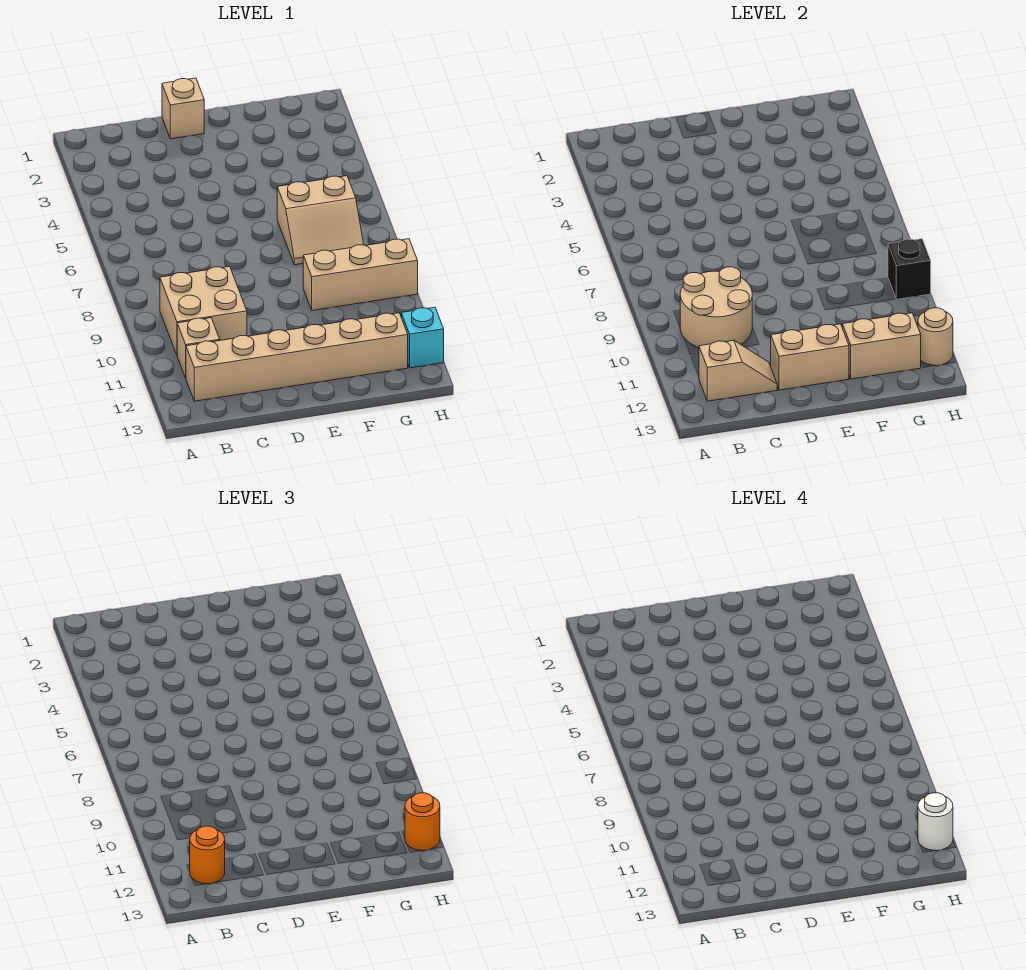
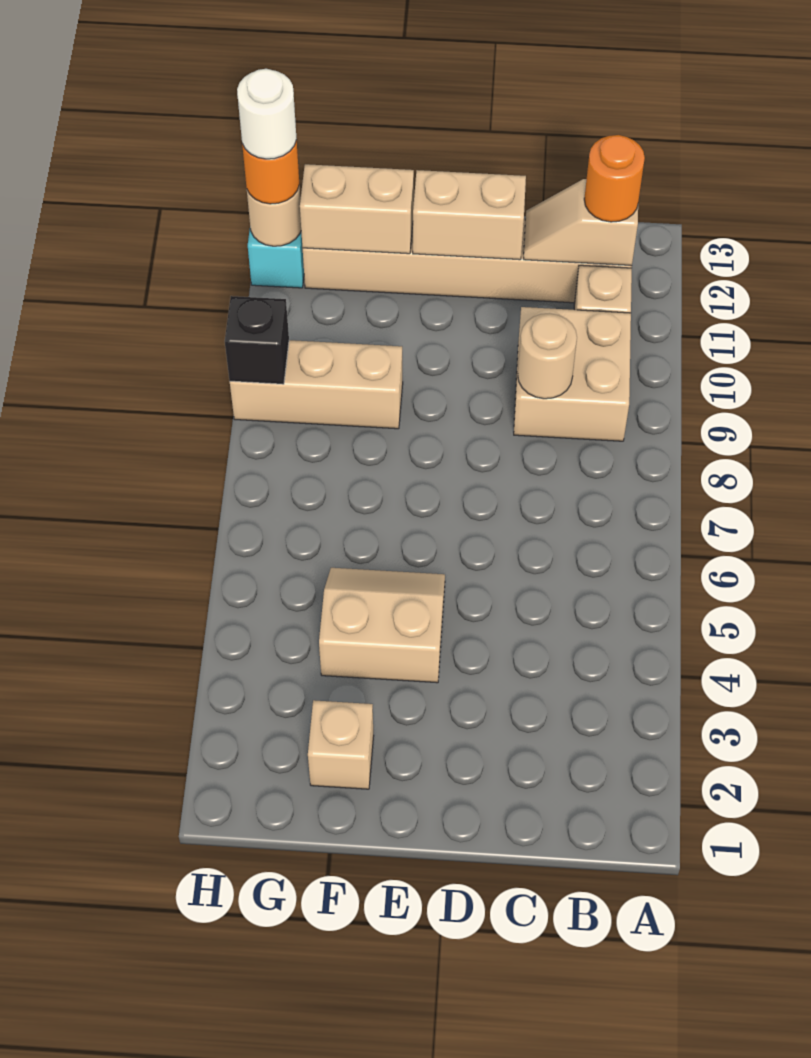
tan round brick B9:C10 level 2 -> tan round brick C9 level 2
tan brick D1 level 1 -> tan brick F2 level 1
tan slope F6:G7 level 1 top 6 -> tan slope E4:F5 level 1 top 4

